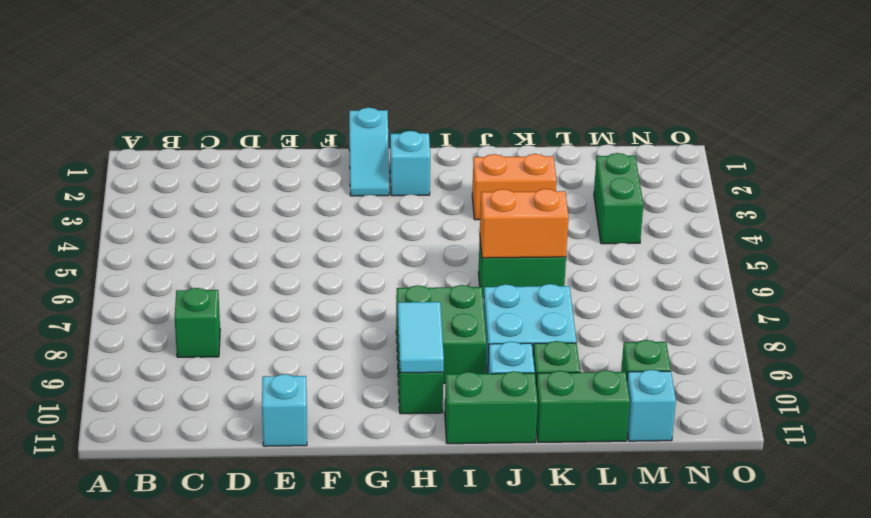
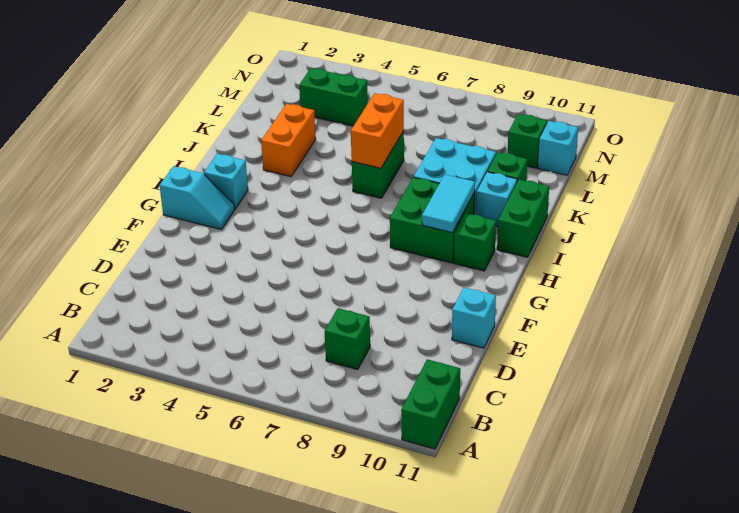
cyan tile H9:H10 level 2 -> cyan tile H9:I9 level 2
green brick K11:L11 level 1 -> green brick A11:B11 level 1

